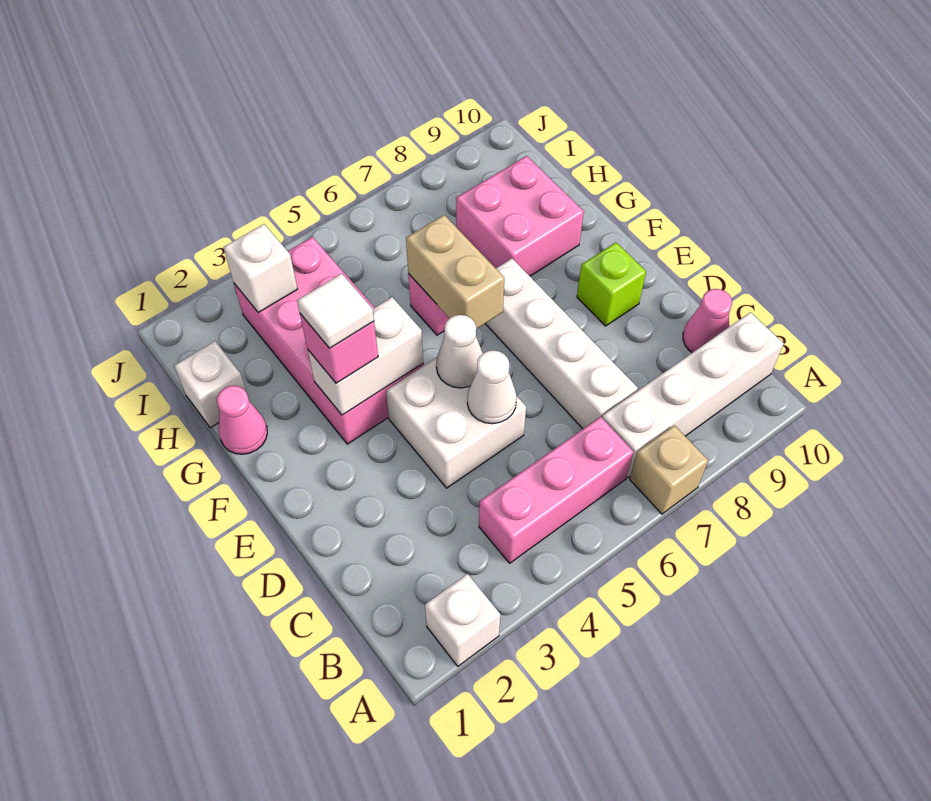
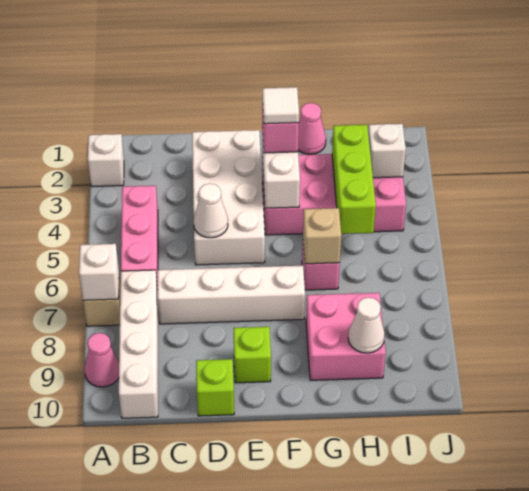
pink cone C10 level 1 -> pink cone A9 level 1
white brick D4:E5 level 1 -> white brick D2:E5 level 1
none -> lime brick D10 level 1
white cone E5 level 2 -> white cone H9 level 2
tan brick F6:G6 level 2 -> tan brick G6 level 2
white brick H1 level 1 -> white brick A7 level 2
none -> lime brick H3:H5 level 2

